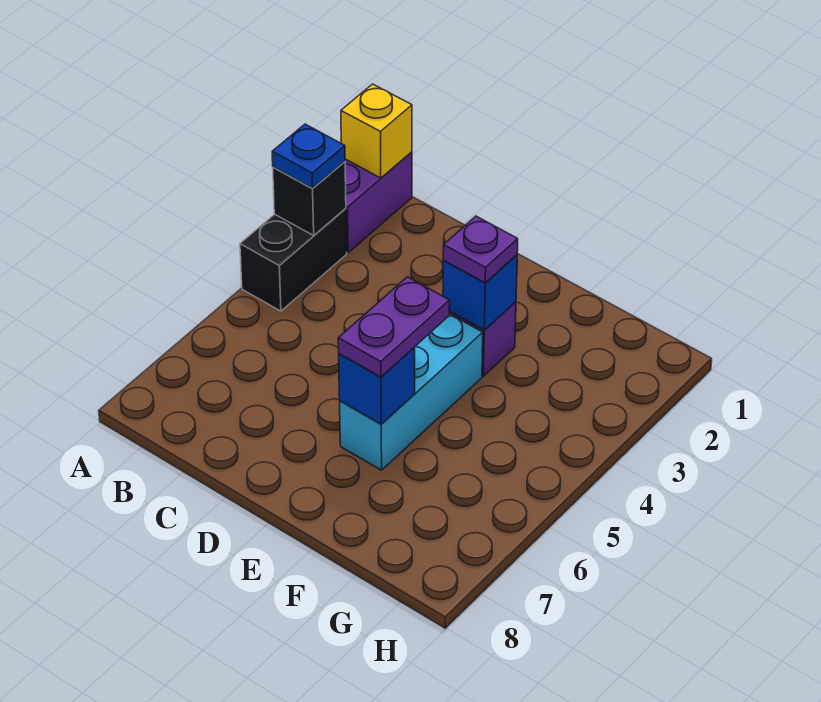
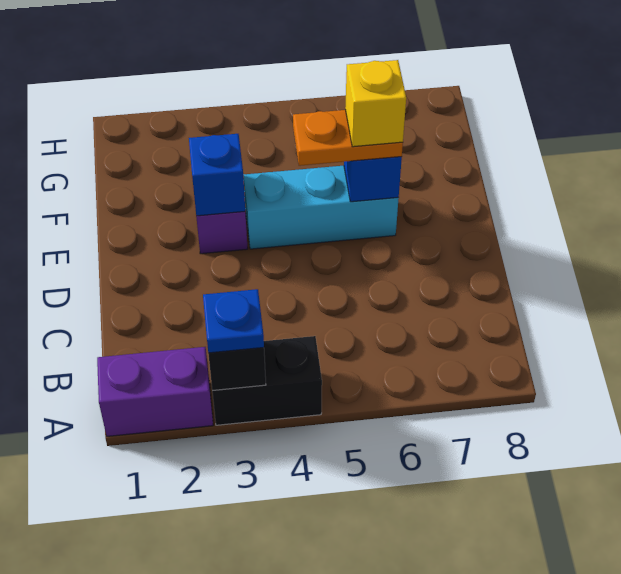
yellow brick A1 level 2 -> yellow brick E6 level 4
purple plate E3 level 3 -> none
purple plate E5:E6 level 3 -> orange plate E5:E6 level 3

